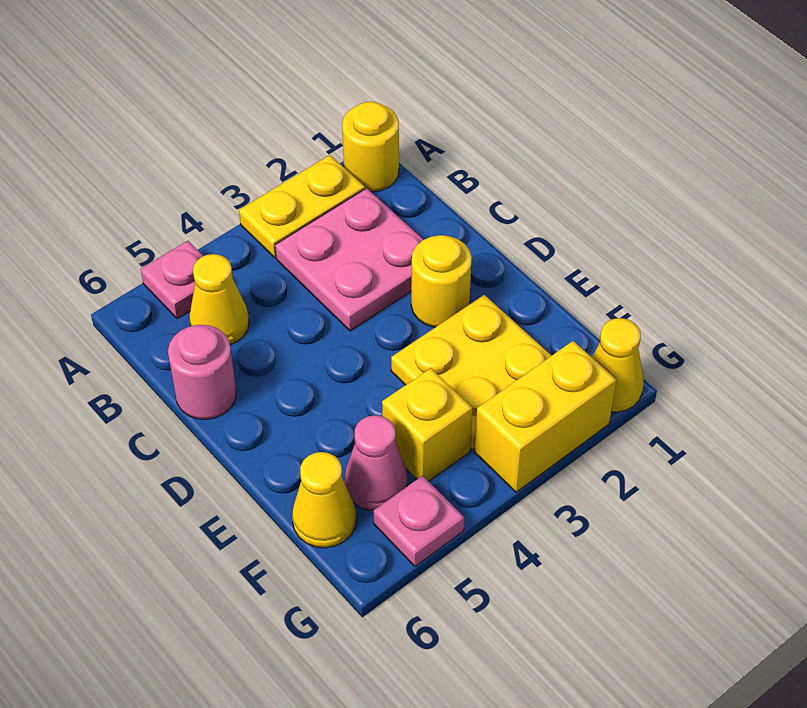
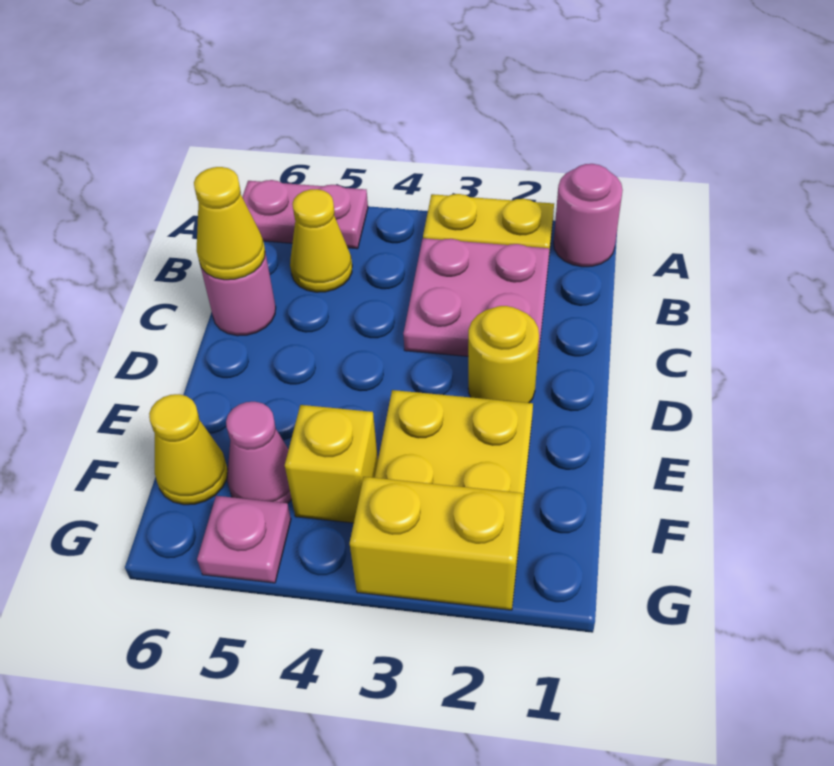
yellow round brick A1 level 1 -> pink round brick A1 level 1
pink plate A5 level 1 -> pink plate A5:A6 level 1
yellow cone G1 level 1 -> yellow cone C6 level 2

